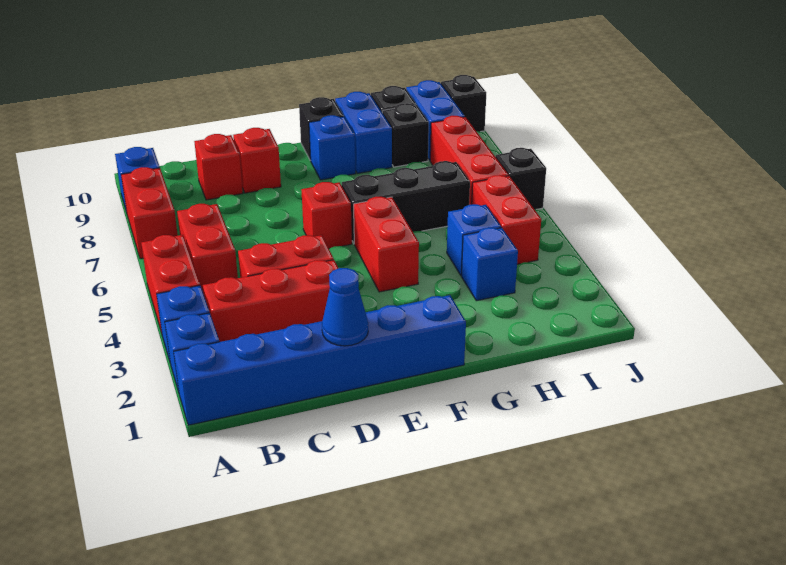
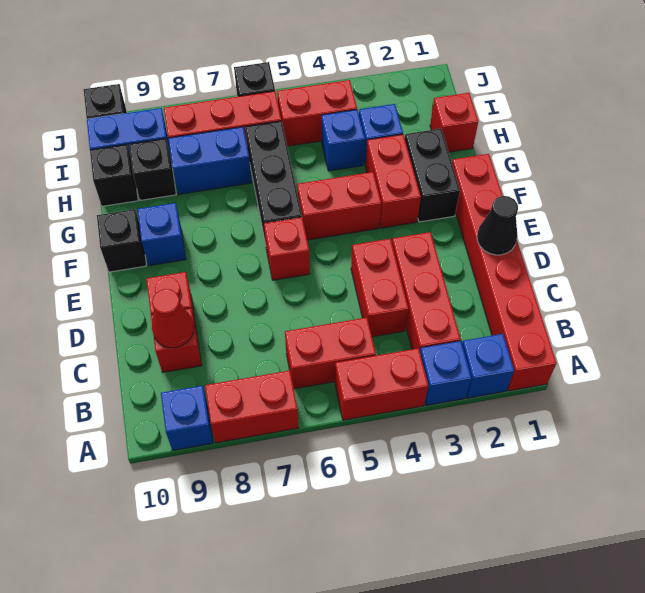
blue brick A1:F1 level 1 -> red brick A1:F1 level 1
none -> red cone C9 level 2
blue cone D1 level 2 -> black cone D1 level 2
none -> black brick F2:G2 level 1
none -> red brick F3:G3 level 1
blue brick G9:G10 level 1 -> blue brick H7:H8 level 1
none -> red brick H1 level 1

